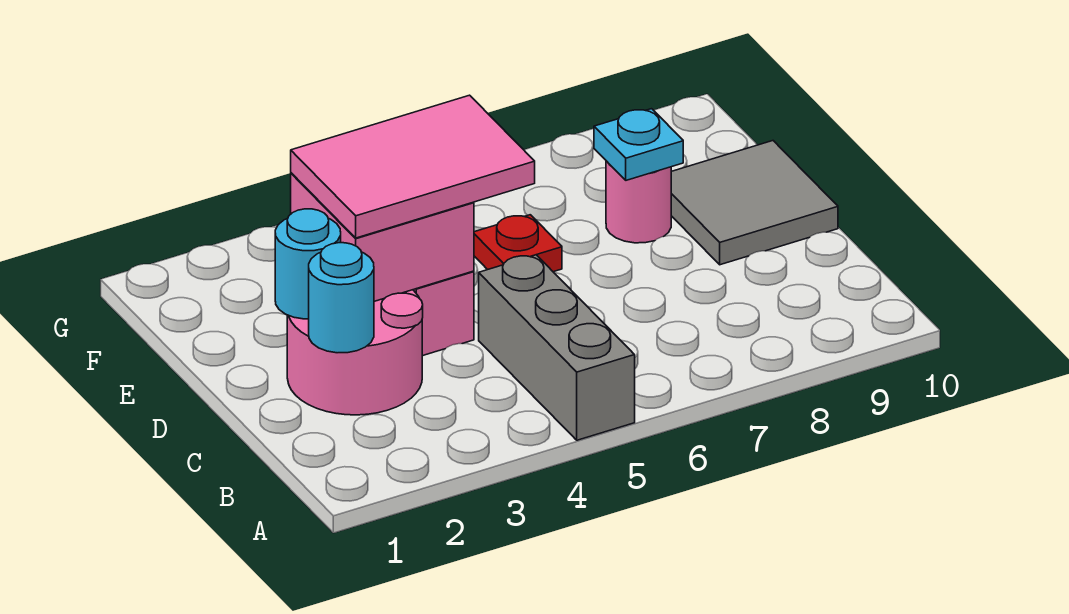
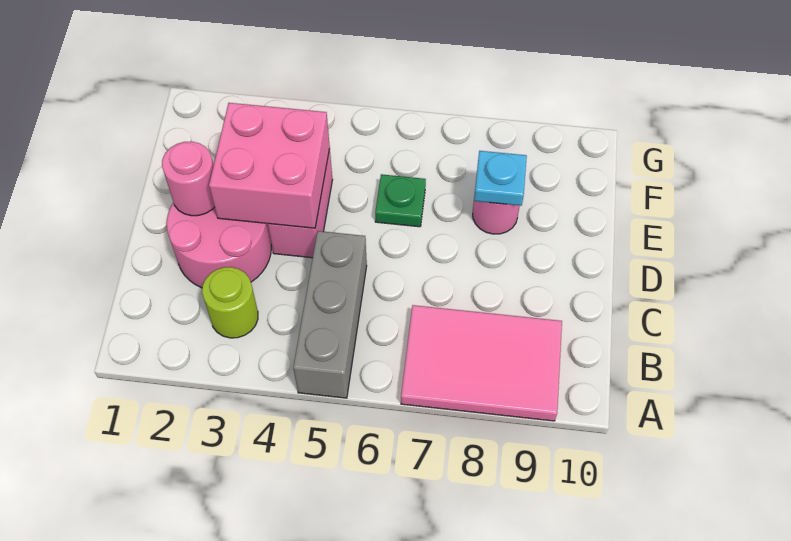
none -> lime round brick B3 level 1
cyan round brick C2 level 2 -> none
cyan round brick D2 level 2 -> pink round brick D2 level 2
pink tile D3:E5 level 3 -> pink tile A7:B9 level 1
grey tile D9:E10 level 1 -> none
red plate E6 level 1 -> green plate E6 level 1

